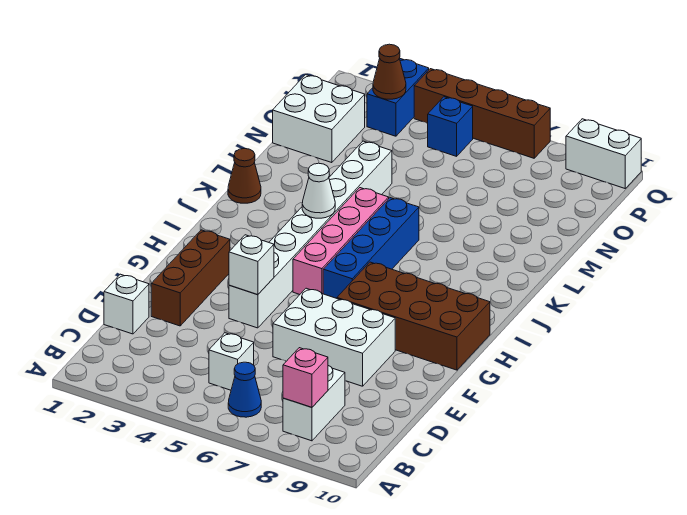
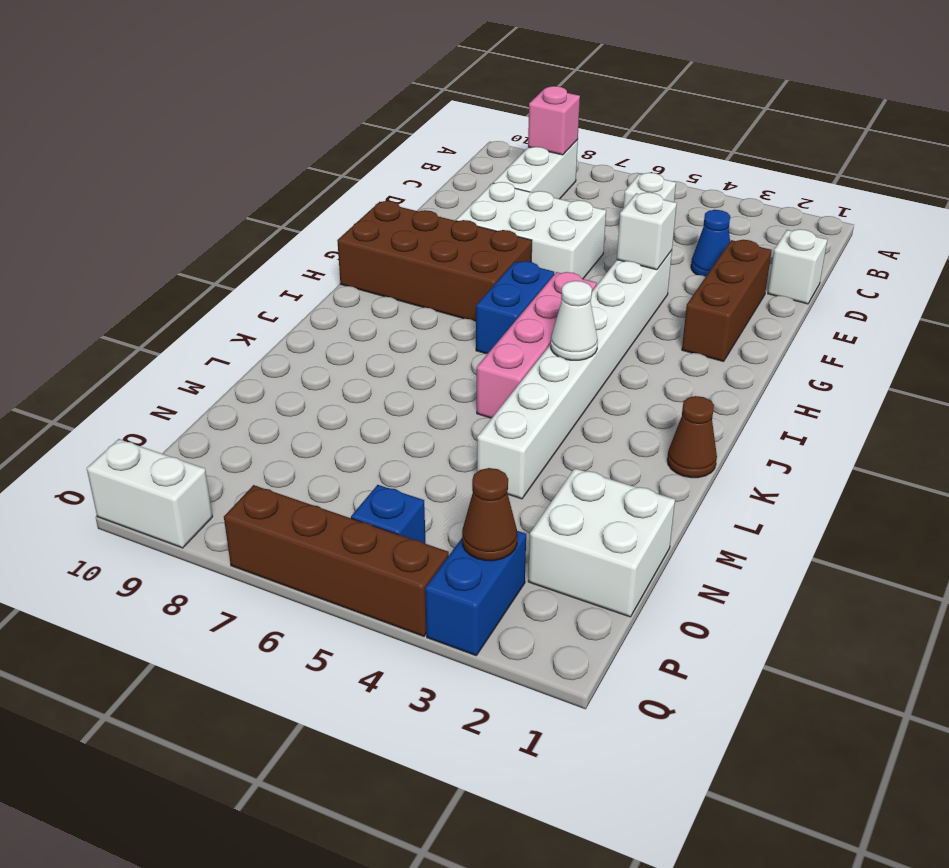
blue cone B6 level 1 -> blue cone D3 level 1
white brick B8:C8 level 1 -> white brick B8:D8 level 1
blue brick H6:K6 level 1 -> blue brick H6:I6 level 1

